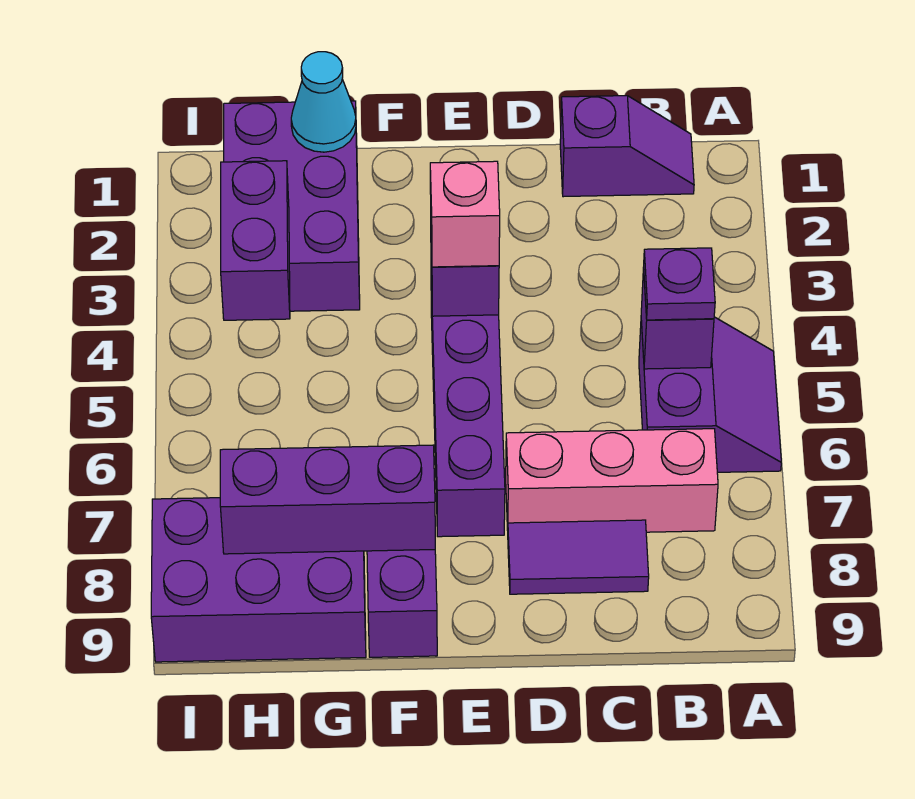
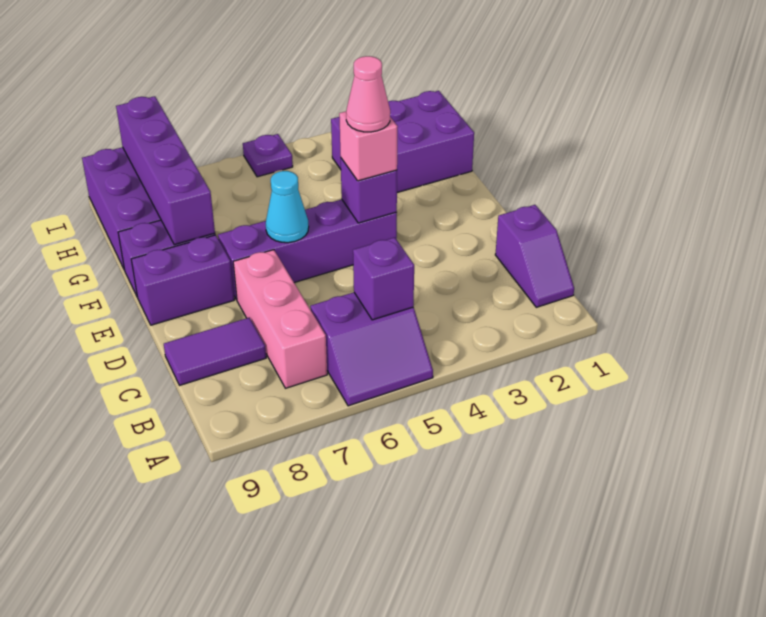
purple plate B5 level 3 -> purple plate I5 level 1
purple tile C8:D8 level 1 -> purple tile C8:C9 level 1
none -> pink cone E4 level 4
purple brick F8:H8 level 2 -> purple brick F8:I8 level 2
cyan cone G1 level 2 -> cyan cone E6 level 2
purple brick H3:H4 level 2 -> purple brick E8:E9 level 1

